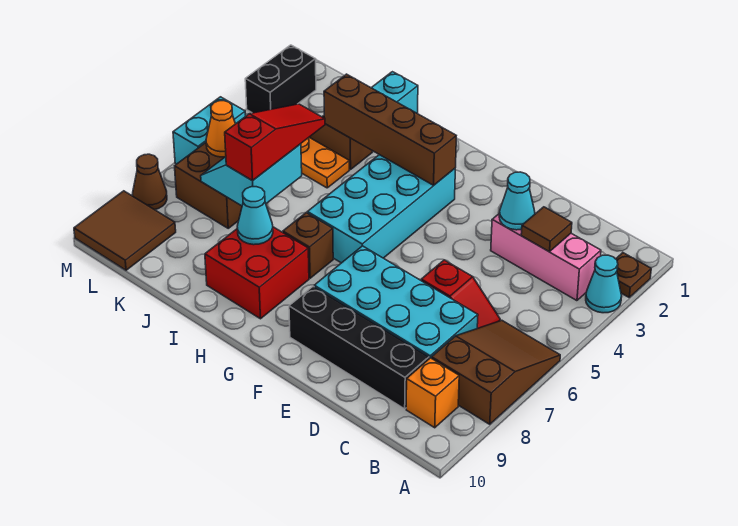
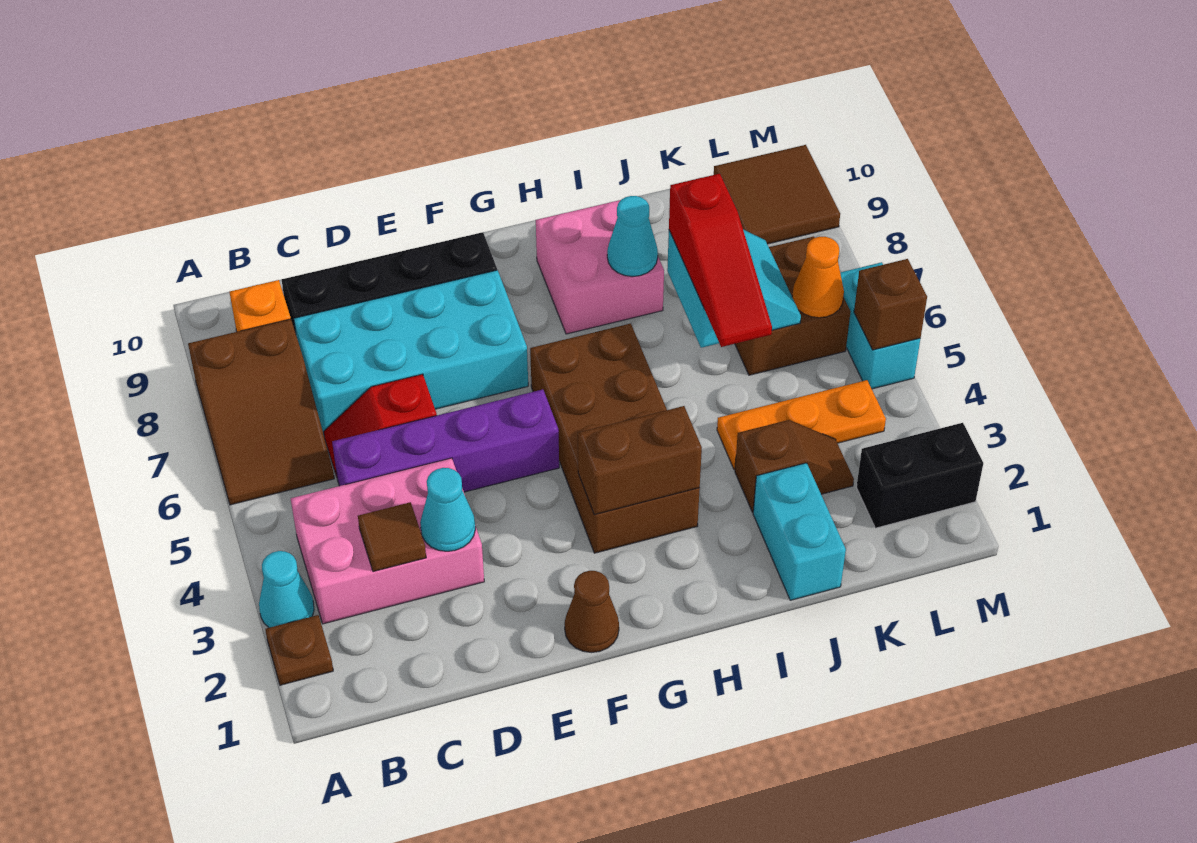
pink brick B3:D3 level 1 -> pink brick B3:D4 level 1
none -> purple brick C5:F5 level 1
cyan brick G3:H6 level 1 -> brown brick G3:H6 level 1
brown brick G3:J3 level 2 -> brown brick G3:H3 level 2
brown brick H7 level 1 -> brown brick M5 level 2
red brick H8:I9 level 1 -> pink brick H8:I9 level 1
black brick M2:M3 level 1 -> black brick L2:M2 level 1
brown cone M8 level 1 -> brown cone F1 level 1

